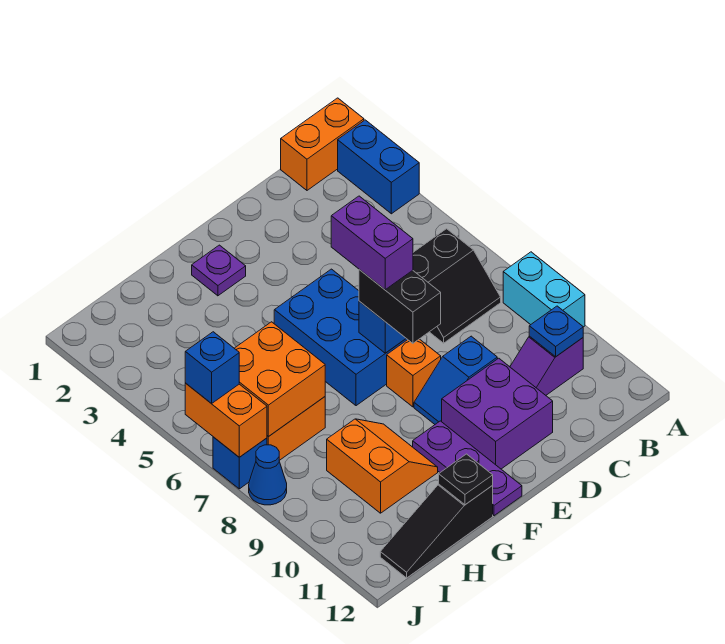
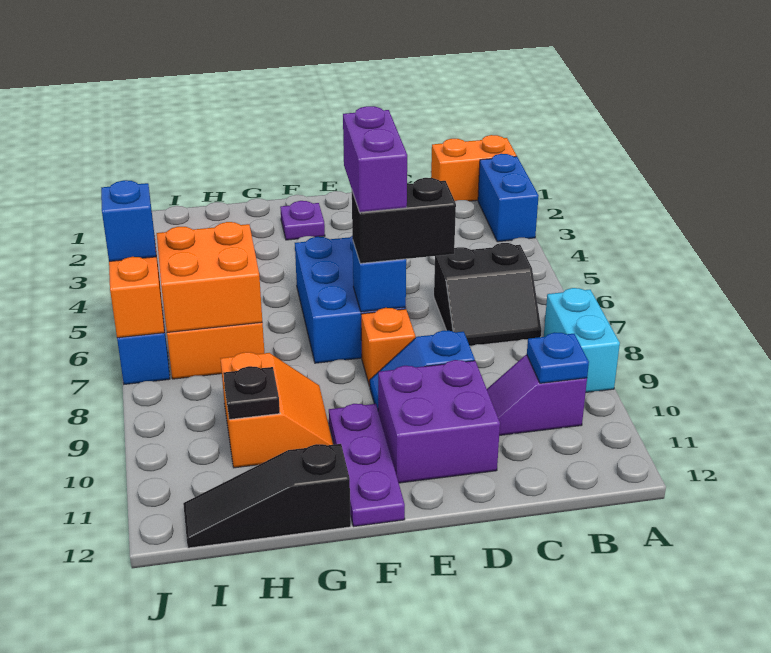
black brick E7:E8 level 3 -> black brick D7:E7 level 3
black plate G12 level 2 -> black plate H10 level 2
blue cone J8 level 1 -> none

